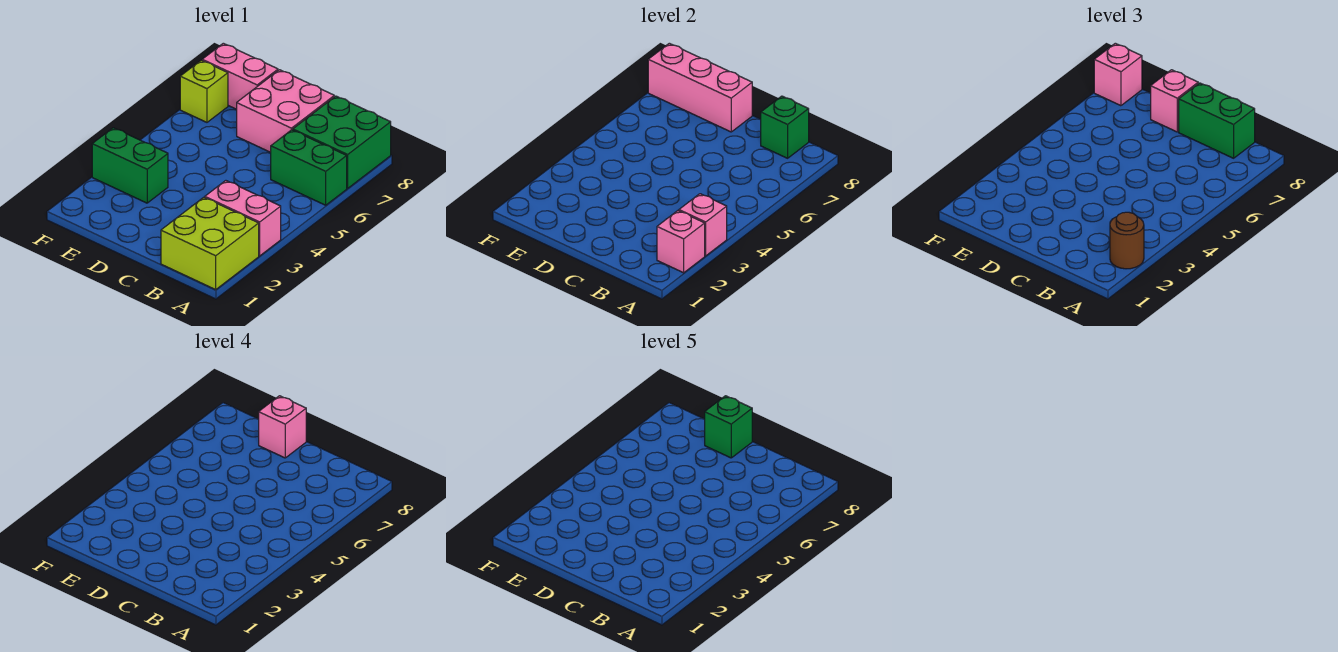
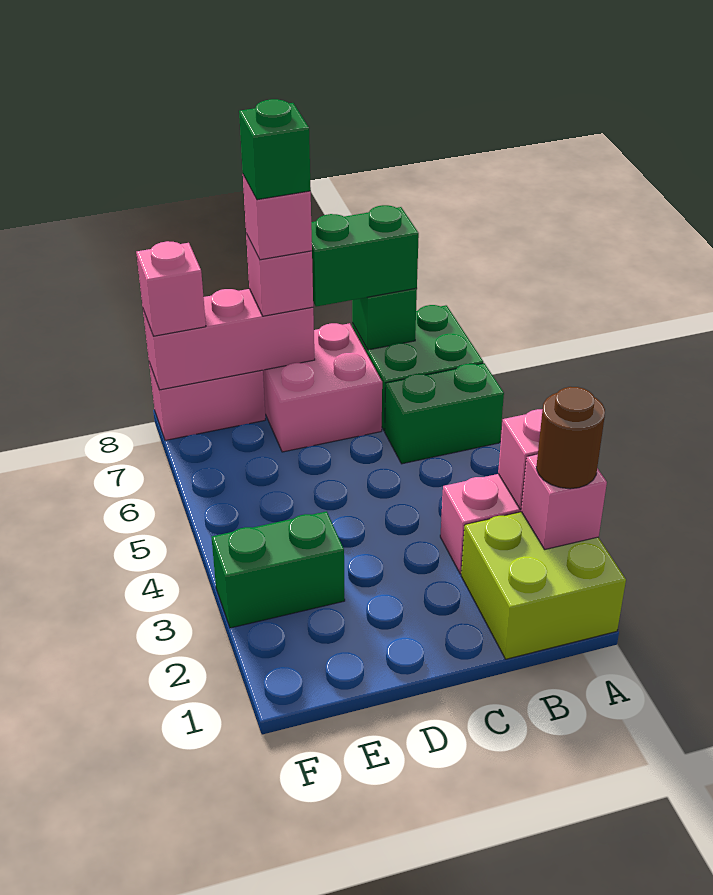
lime brick F7 level 1 -> none

